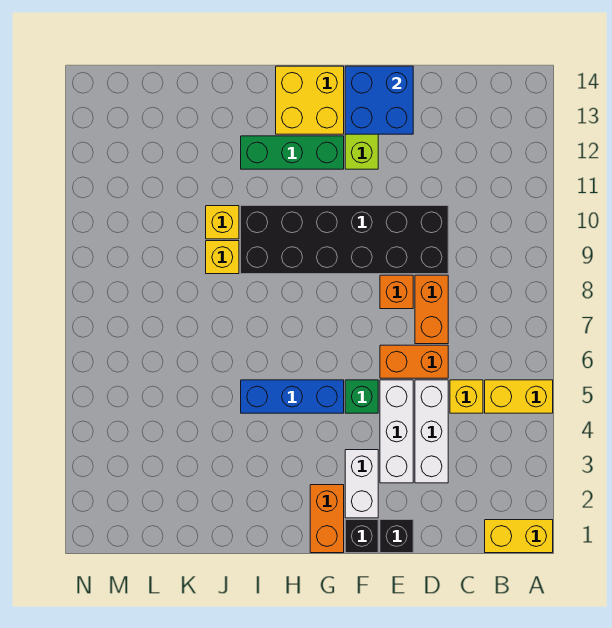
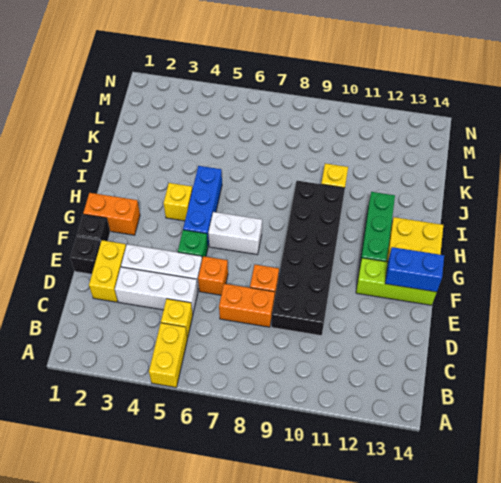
yellow brick A1:B1 level 1 -> yellow brick D2:E2 level 1
orange brick D6:E6 level 1 -> orange brick E6 level 1
blue brick E13:F14 level 2 -> blue brick F13:F14 level 2
white brick F2:F3 level 1 -> white brick G6:G7 level 1
yellow brick J9 level 1 -> yellow brick H4 level 1

